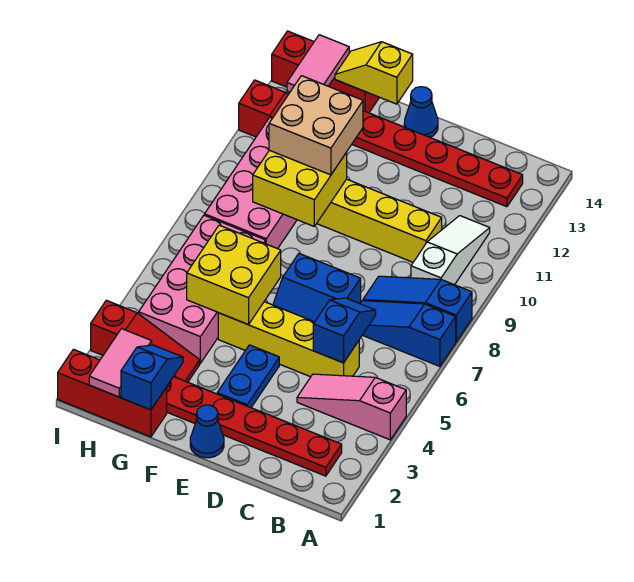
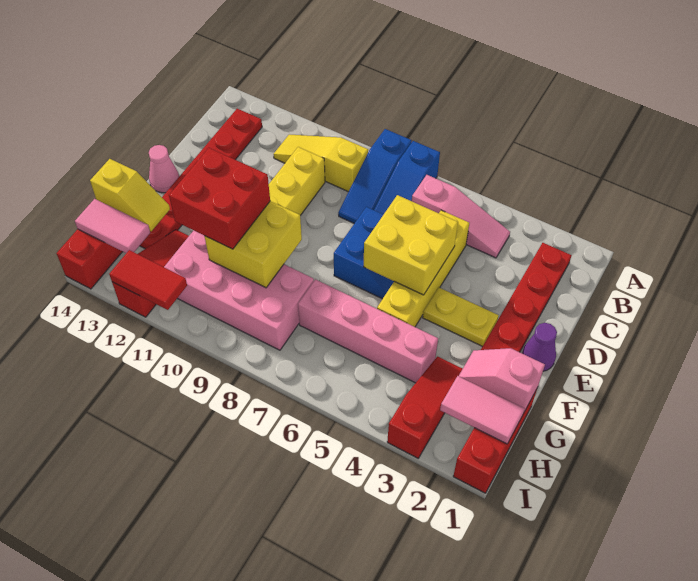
pink slope A4:C4 level 1 top A -> pink slope B4:B6 level 1 top 6
white slope B9:B11 level 1 top 9 -> yellow slope B9:B11 level 1 top 9
blue slope C5:C6 level 2 top 5 -> none
blue cone E1 level 1 -> purple cone E1 level 1
blue plate E3:E4 level 1 -> yellow plate E3:E4 level 1
blue cone E14 level 1 -> pink cone E14 level 1
yellow brick F5:G6 level 2 -> yellow brick D5:E6 level 2
tan brick F10:G11 level 3 -> red brick F10:G11 level 3
yellow slope F14:G14 level 2 top F -> yellow slope G13:G14 level 2 top 14
blue slope G1:G2 level 2 top 1 -> pink slope G1:G2 level 2 top 1
pink brick G4:H7 level 1 -> pink brick G4:G7 level 1
none -> red tile I11:I12 level 2

